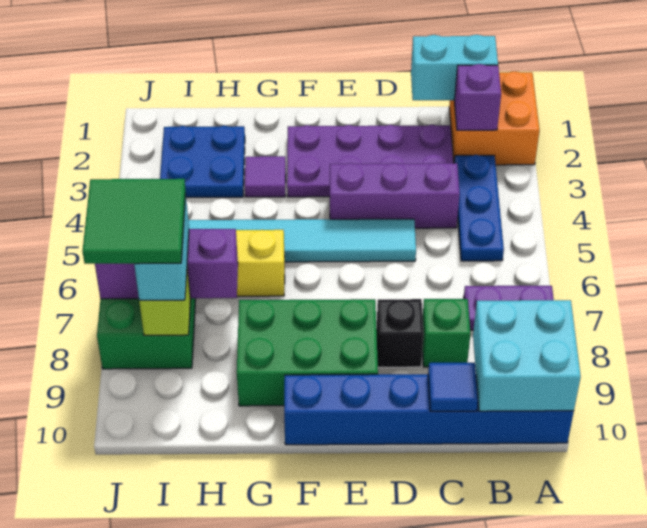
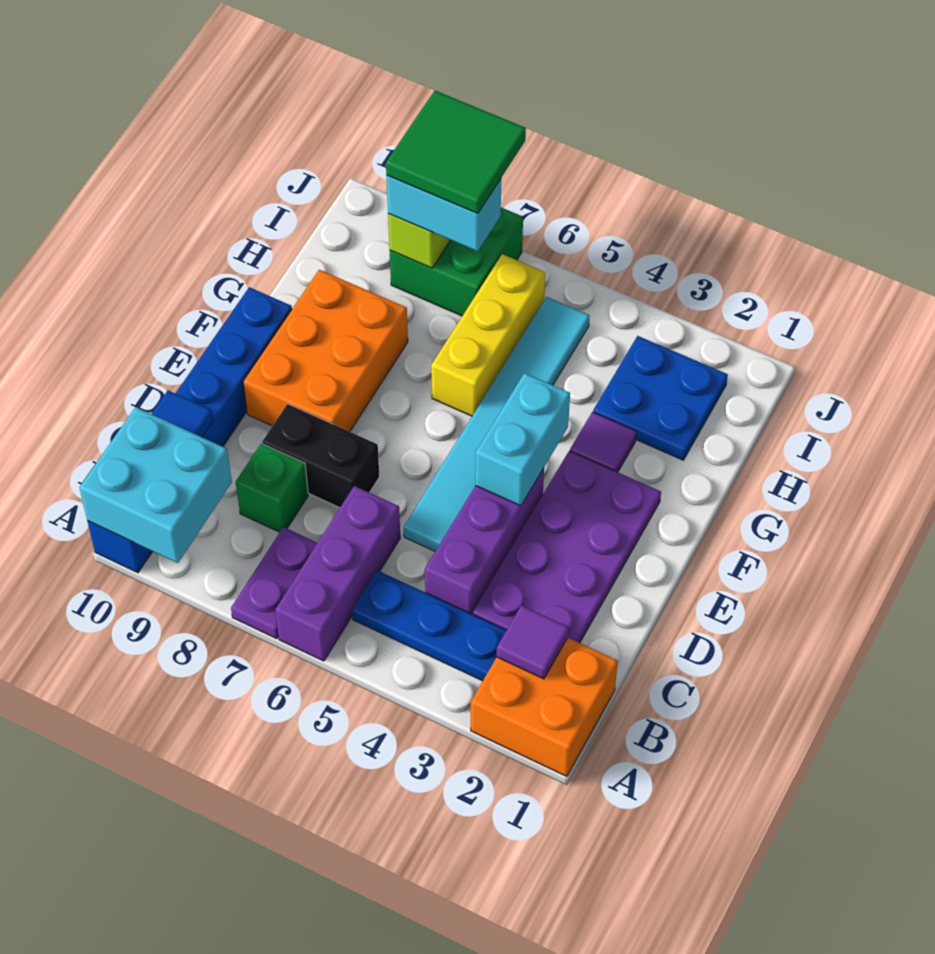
cyan brick B1:C1 level 2 -> cyan brick E4:F4 level 2
purple brick B2 level 2 -> purple tile B2 level 2
black brick D8 level 1 -> black brick D7:D8 level 1
green brick E8:G9 level 1 -> orange brick E8:G9 level 1
purple brick H7:J7 level 2 -> purple brick A6:C6 level 1

